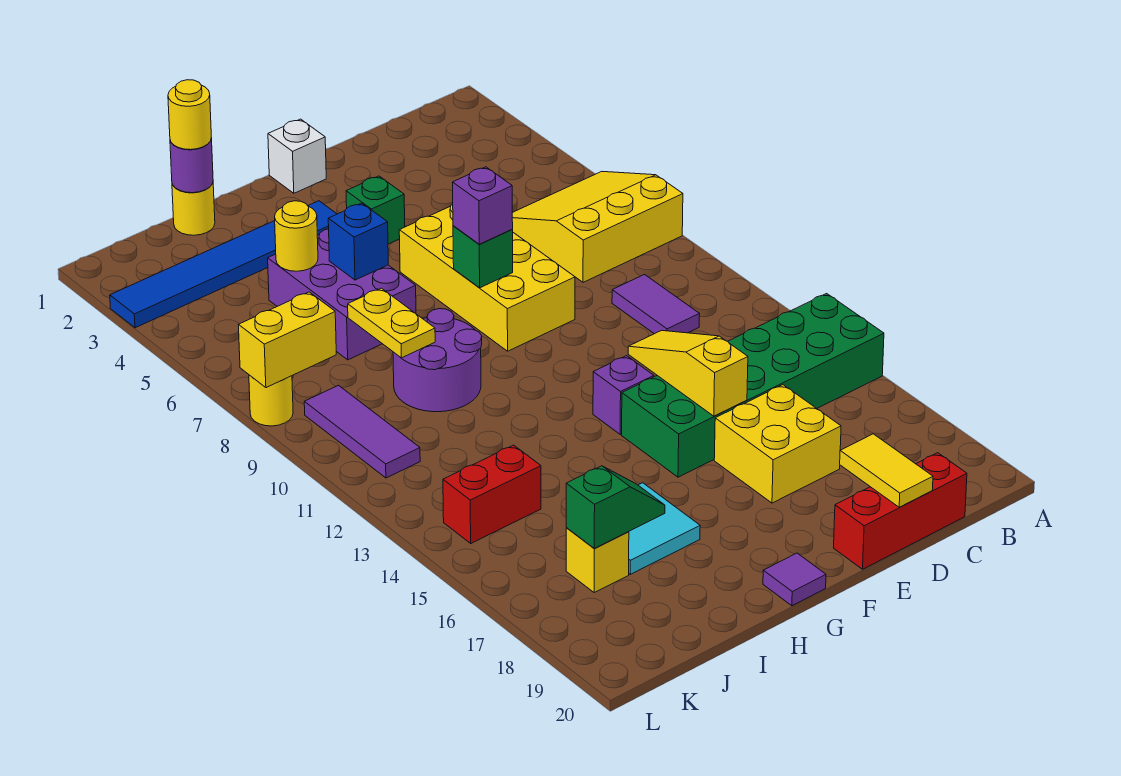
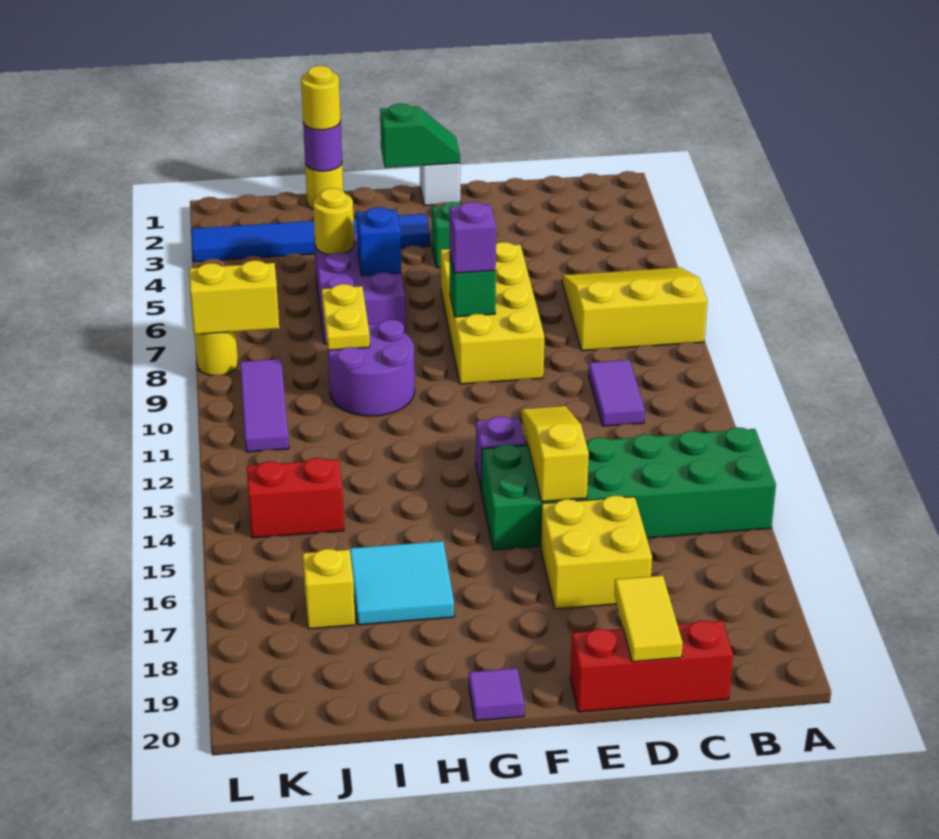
green slope I17:J17 level 2 top J -> green slope F1:G1 level 2 top G

